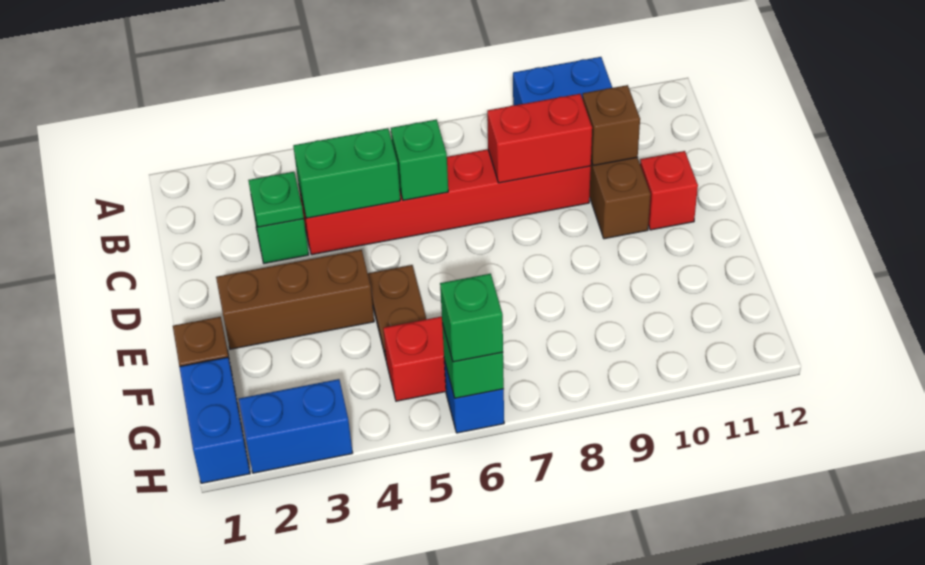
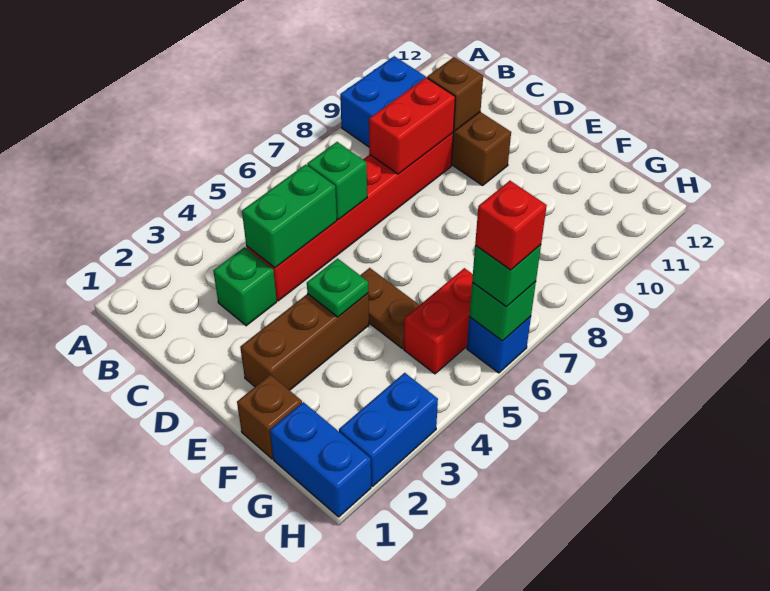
green plate C3 level 2 -> green plate E4 level 2
red brick D11 level 1 -> red brick H6 level 4

